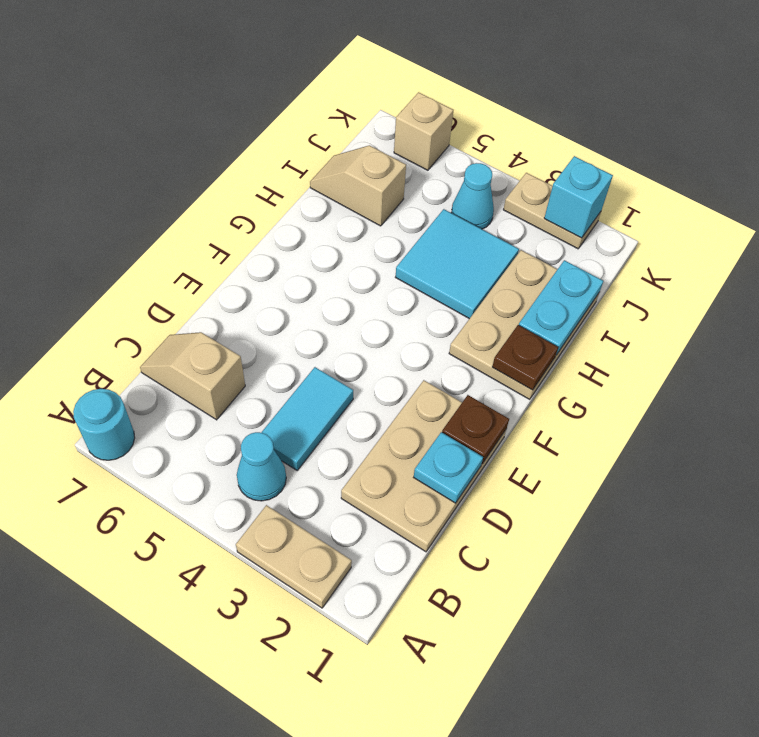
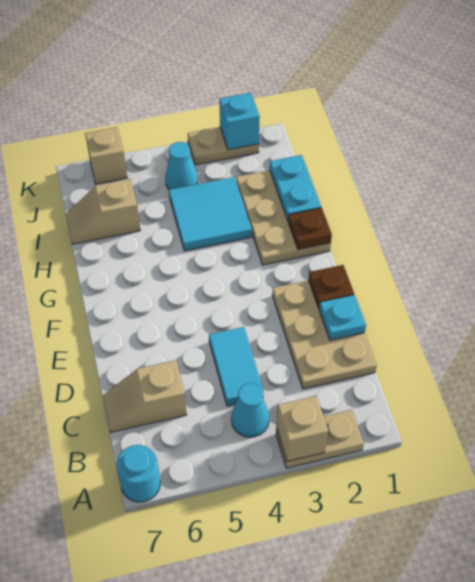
none -> tan brick A3 level 2

